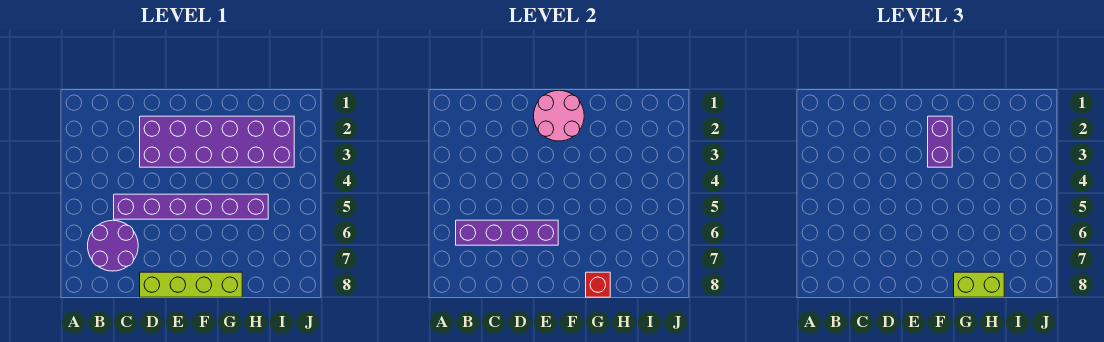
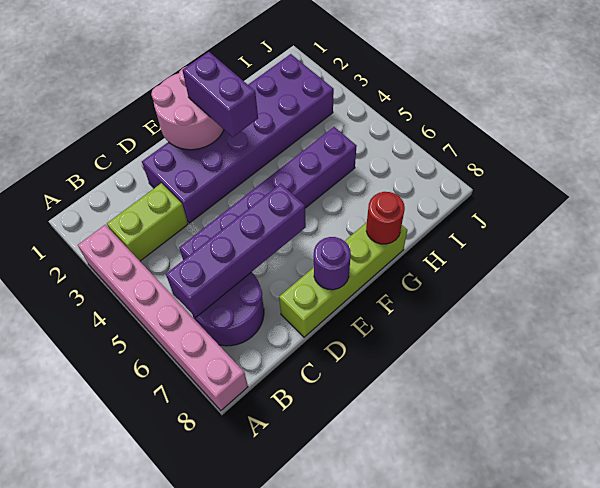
none -> pink brick A3:A8 level 1
none -> purple round brick E8 level 2
red brick G8 level 2 -> red round brick G8 level 2
lime brick G8:H8 level 3 -> lime brick B3:C3 level 1

